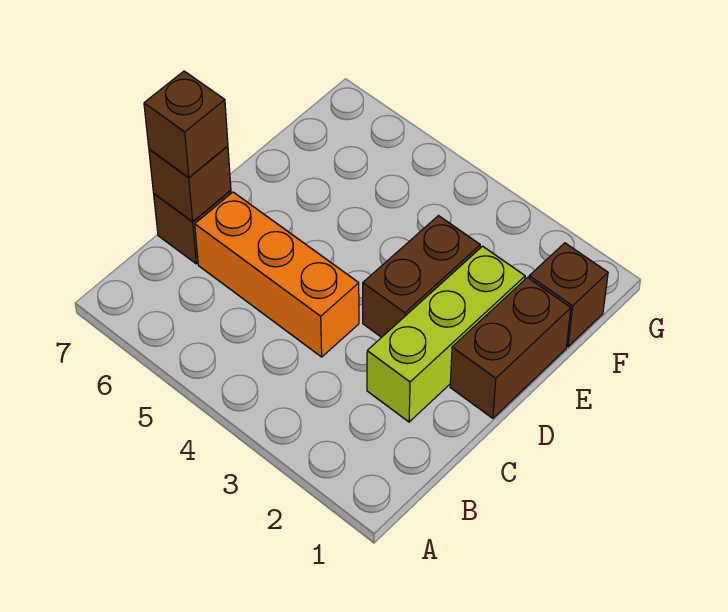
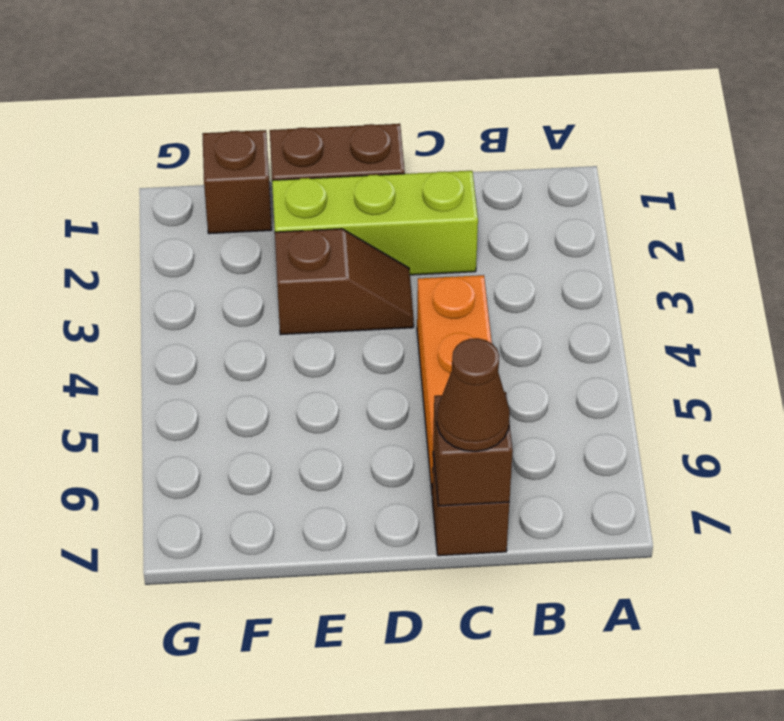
brown brick C7 level 3 -> brown cone C7 level 3
brown brick D3:E3 level 1 -> brown slope D3:E3 level 1 top E

